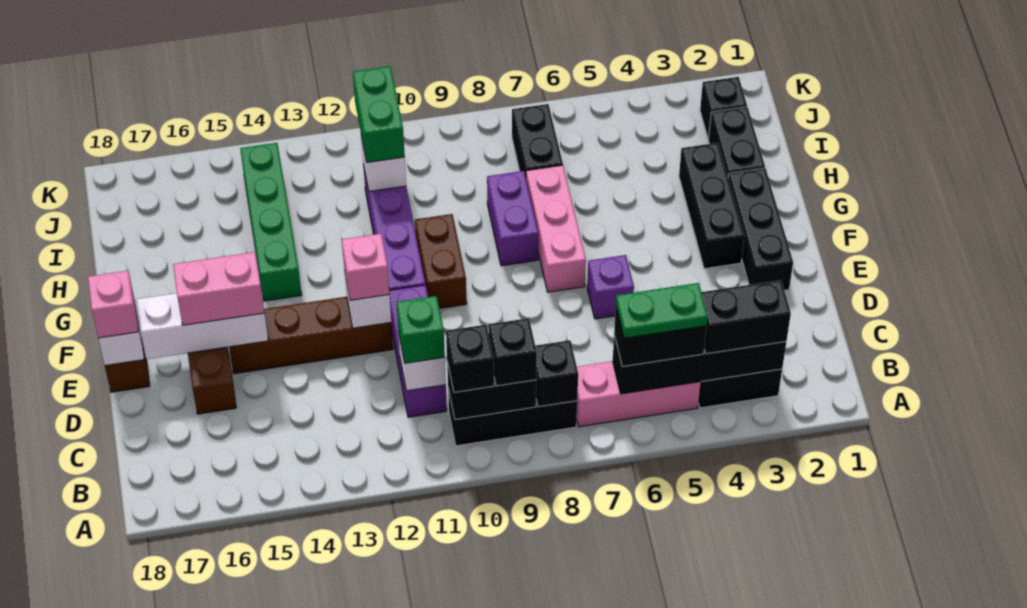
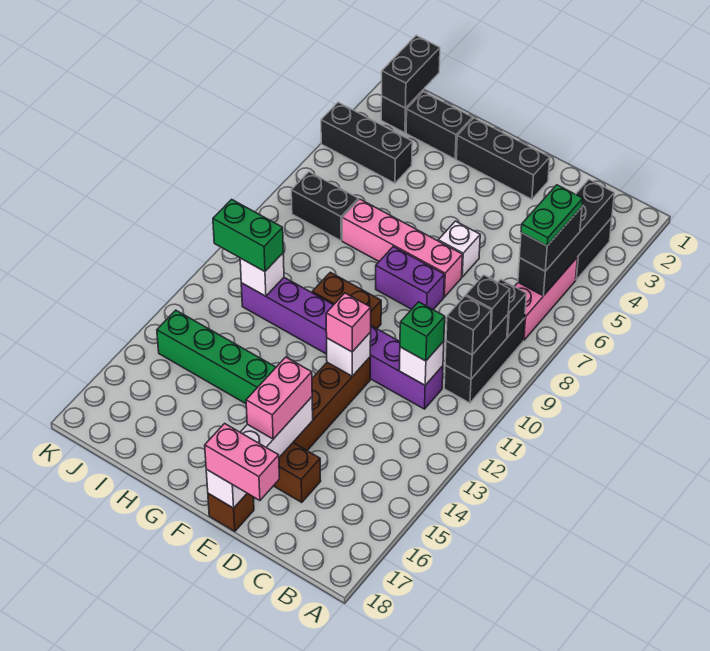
black brick B3:B4 level 3 -> black brick J1:J2 level 2
purple brick E6 level 1 -> white brick E6 level 1
pink brick E18 level 3 -> pink brick D18:E18 level 3
black brick F3:H3 level 1 -> black brick I4:K4 level 1
pink brick F7:H7 level 1 -> pink brick E7:H7 level 1
purple brick G8:H8 level 1 -> purple brick E8:F8 level 1

